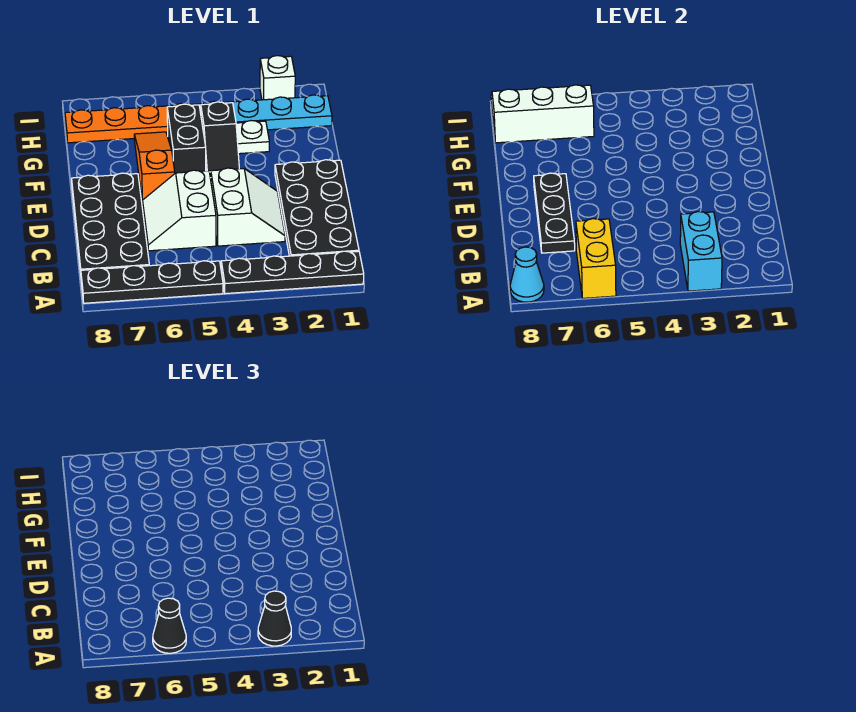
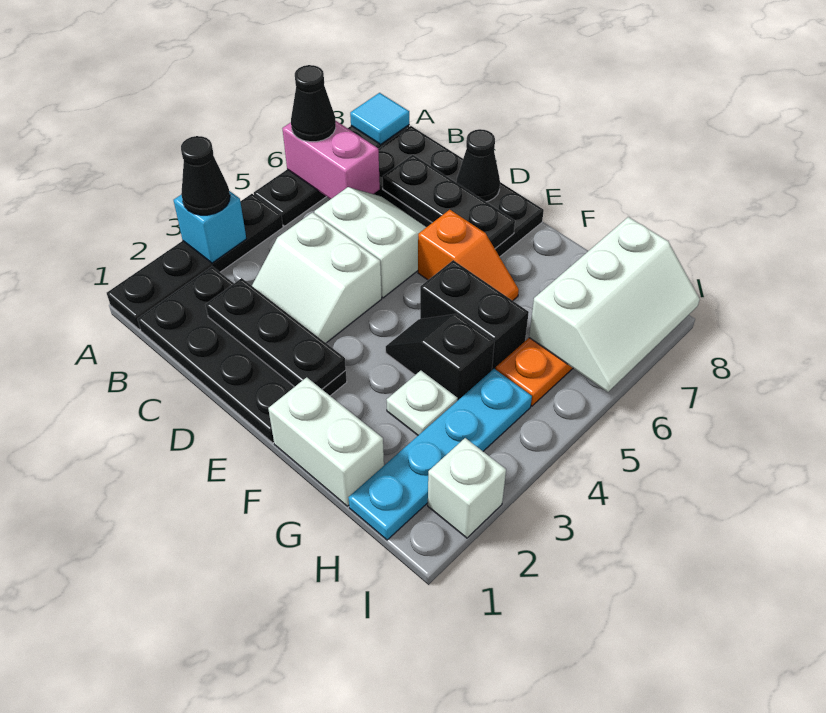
cyan brick A3:B3 level 2 -> cyan brick A3 level 2
yellow brick A6:B6 level 2 -> pink brick A6:B6 level 2
cyan cone A8 level 2 -> cyan tile A8 level 2
none -> black plate C2:E2 level 2
none -> black cone D8 level 2
orange slope E6:G6 level 1 top E -> orange slope E6:F6 level 1 top E
none -> white brick F1:G1 level 1

